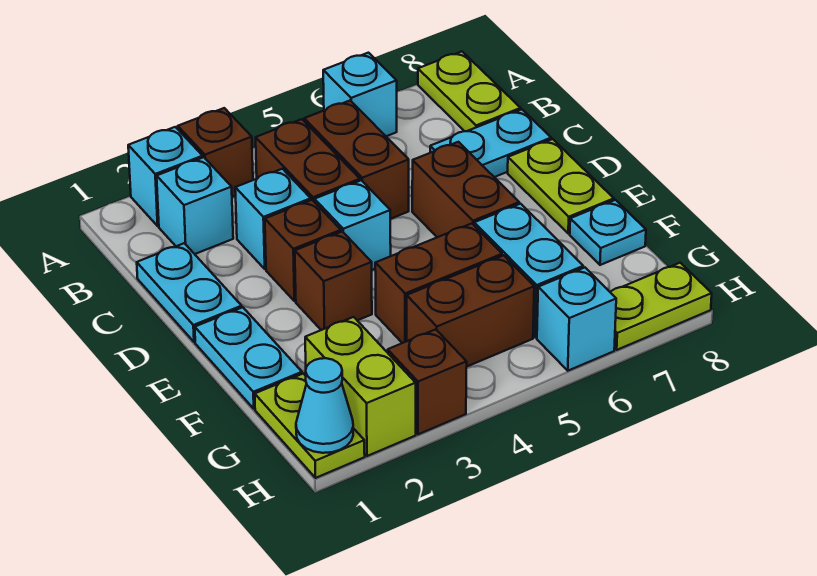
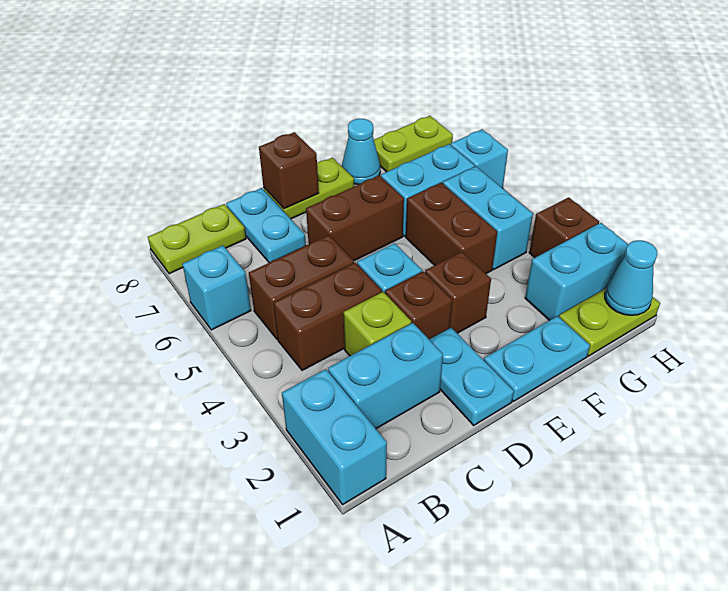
cyan brick A2 level 1 -> cyan brick A1:A2 level 1
brown brick A3 level 1 -> brown brick D8 level 2
cyan brick B2 level 1 -> cyan brick B2:C2 level 1
cyan plate C1:D1 level 1 -> cyan plate D1:D2 level 1
cyan brick C3 level 1 -> lime brick C3 level 1
cyan plate F8 level 1 -> cyan cone F8 level 1
lime brick G2:H2 level 1 -> cyan brick G2:H2 level 1
brown brick G4:G5 level 1 -> cyan brick G4:G5 level 1
lime plate H7:H8 level 1 -> lime plate G8:H8 level 1

